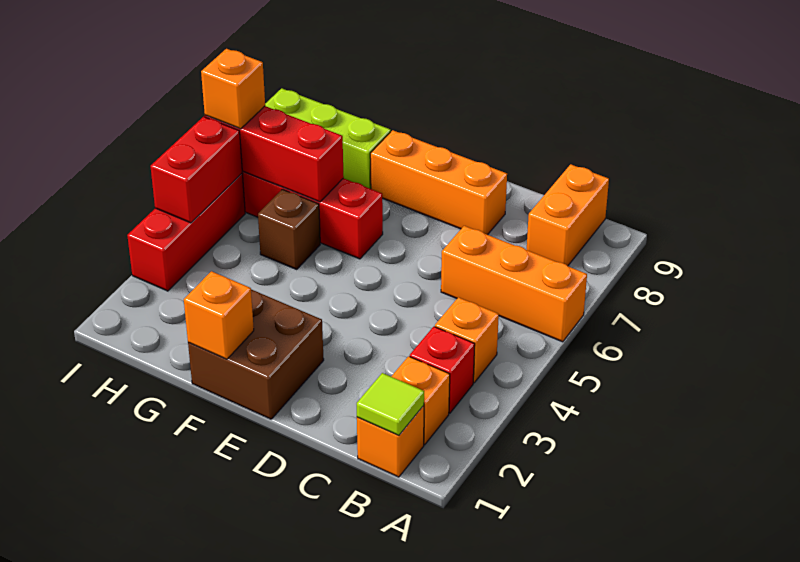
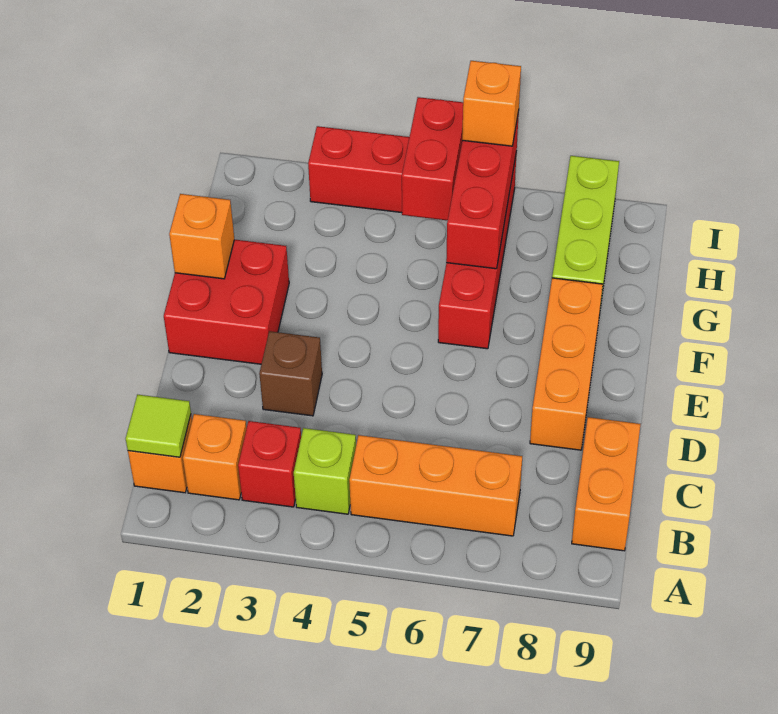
orange brick A6:C6 level 1 -> orange brick B5:B7 level 1
orange brick B4 level 1 -> lime brick B4 level 1
orange brick B8:B9 level 1 -> orange brick B9:C9 level 1
brown brick E1:F2 level 1 -> red brick E1:F2 level 1
brown brick G5 level 1 -> brown brick D3 level 1
red brick I4:I5 level 2 -> red brick H5:I5 level 2

